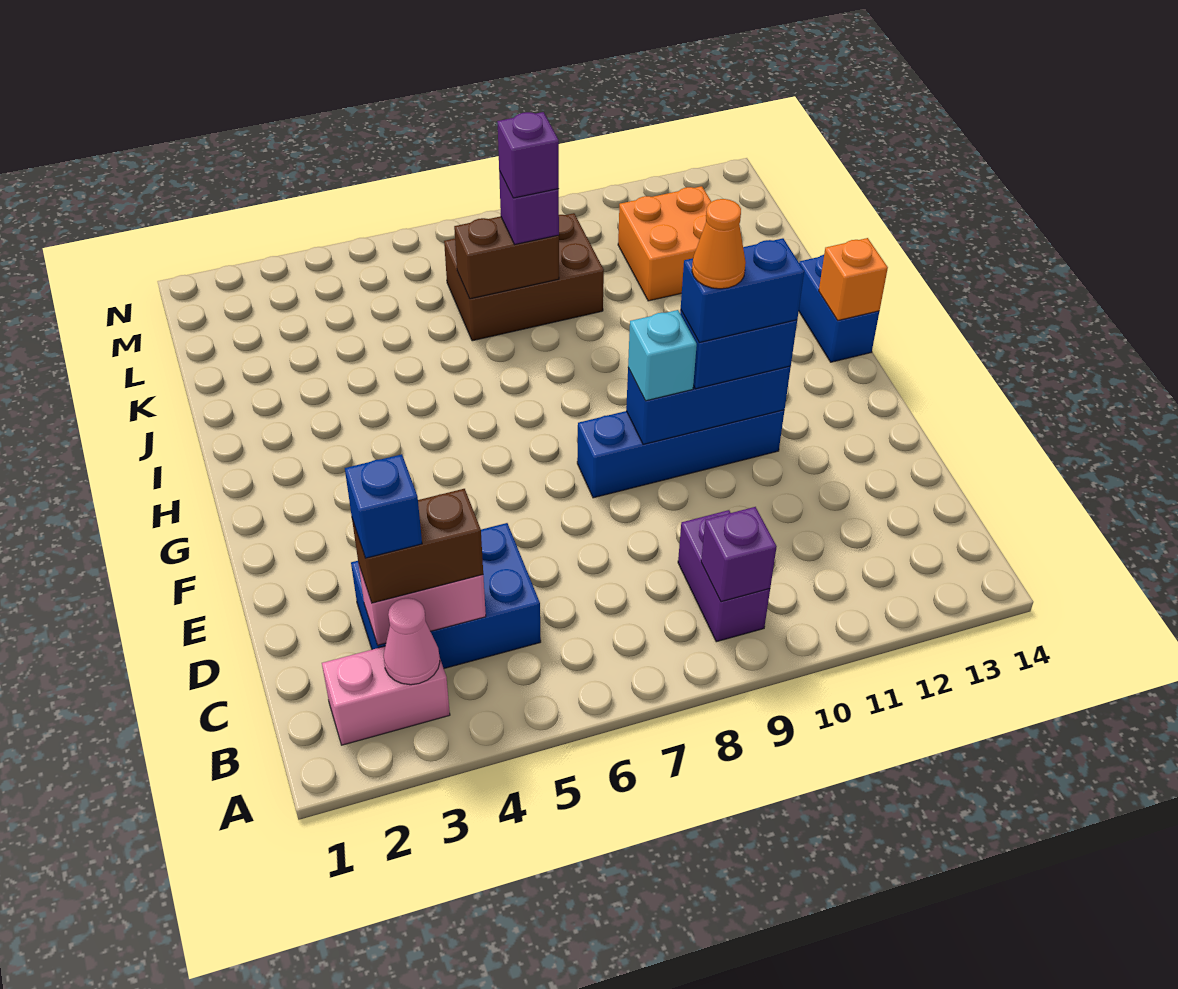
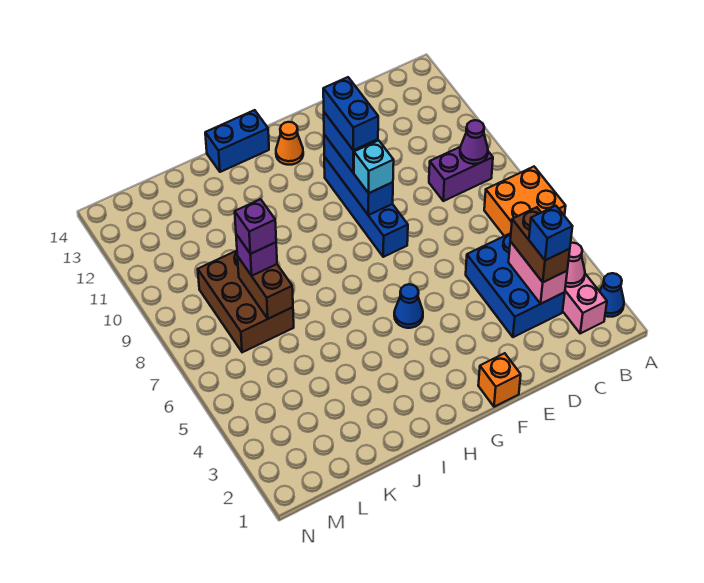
none -> blue cone A2 level 1
purple brick B9 level 2 -> purple cone B9 level 2
orange cone F10 level 5 -> orange cone G13 level 1
none -> blue cone G5 level 1
orange brick H14 level 2 -> orange brick F1 level 1
orange brick K11:L12 level 1 -> orange brick A6:B7 level 1

